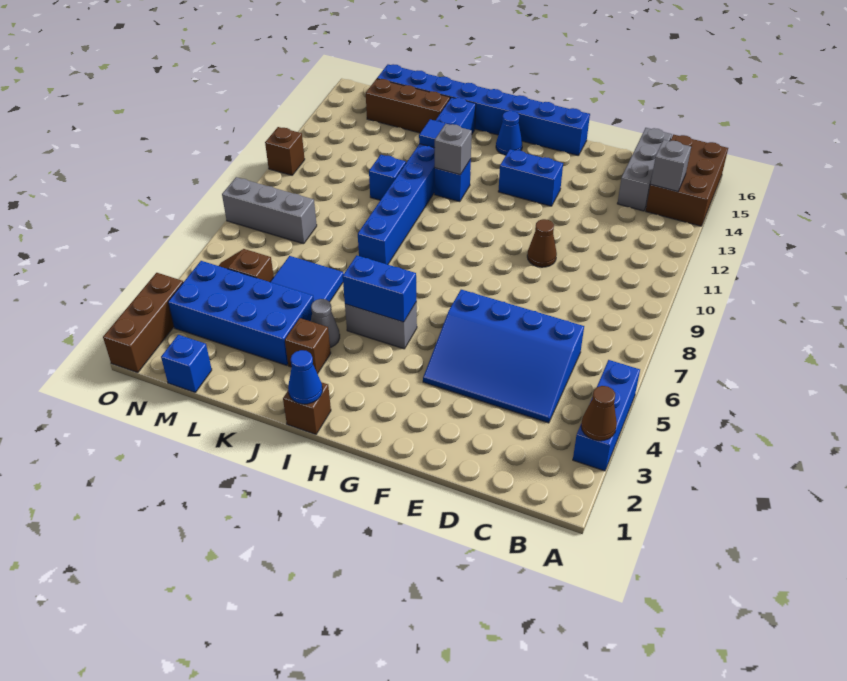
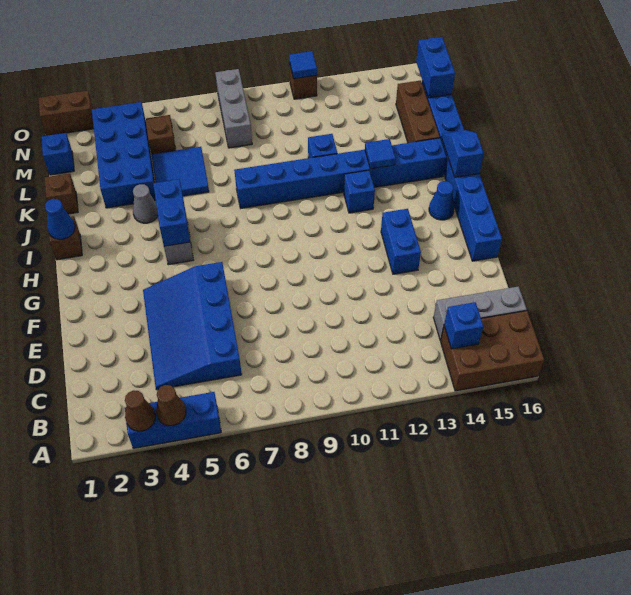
grey brick B14 level 2 -> blue brick B14 level 2
brown cone E10 level 1 -> brown cone A4 level 2
grey brick I12 level 2 -> none
none -> blue slope I16:J16 level 2 top I
brown brick J3 level 1 -> brown brick K1 level 1
none -> blue brick M16:N16 level 2
brown brick O1:O3 level 1 -> brown brick O1:O2 level 1
none -> blue tile O11 level 2

